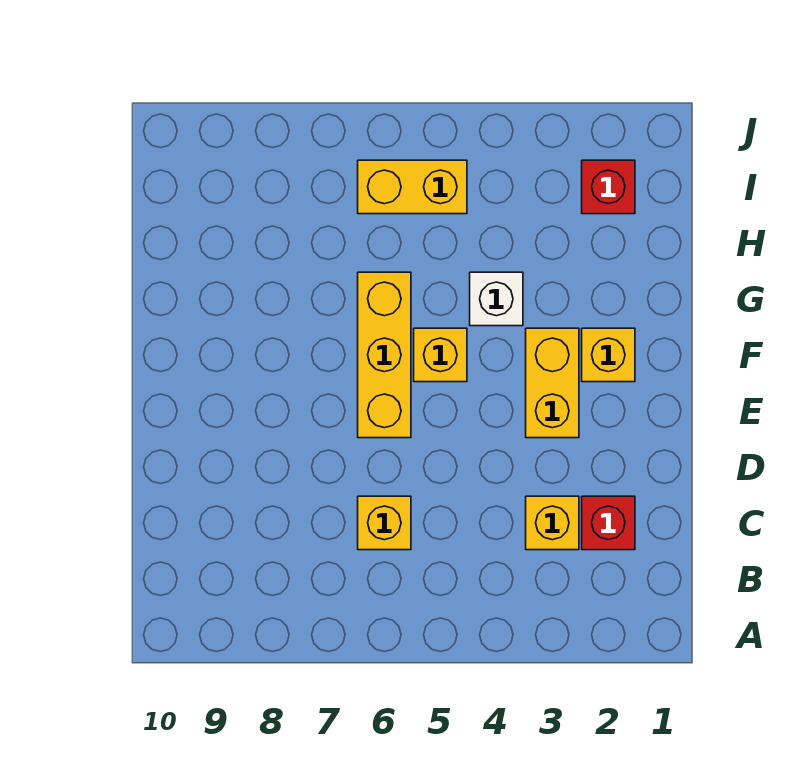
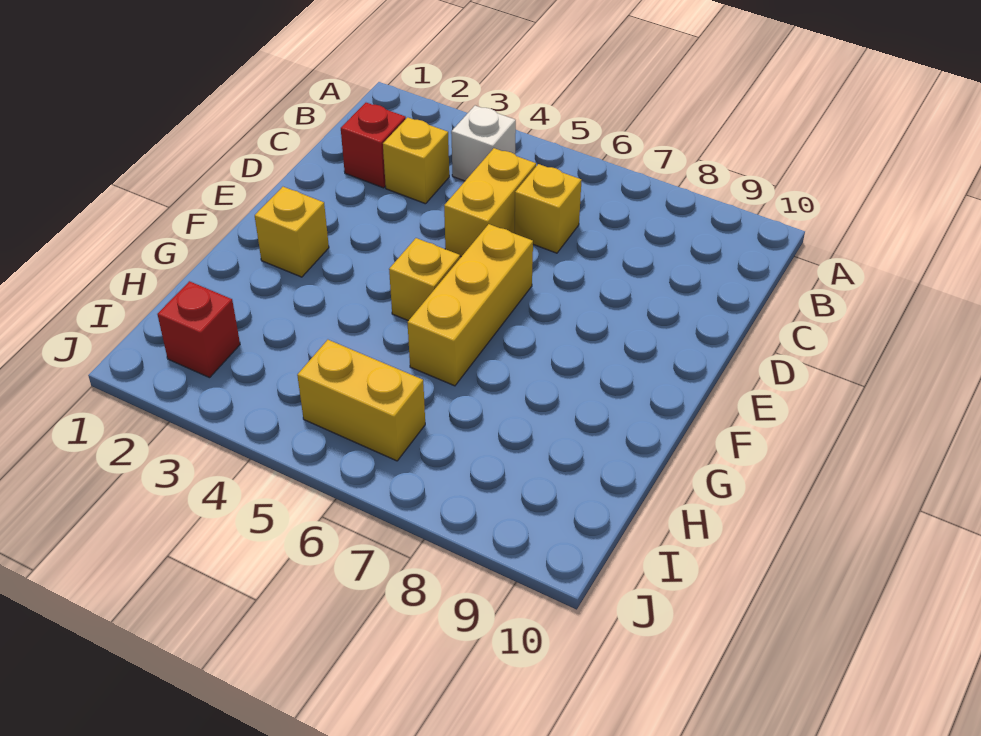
yellow brick E3:F3 level 1 -> yellow brick C5:D5 level 1
white brick G4 level 1 -> white brick B4 level 1

